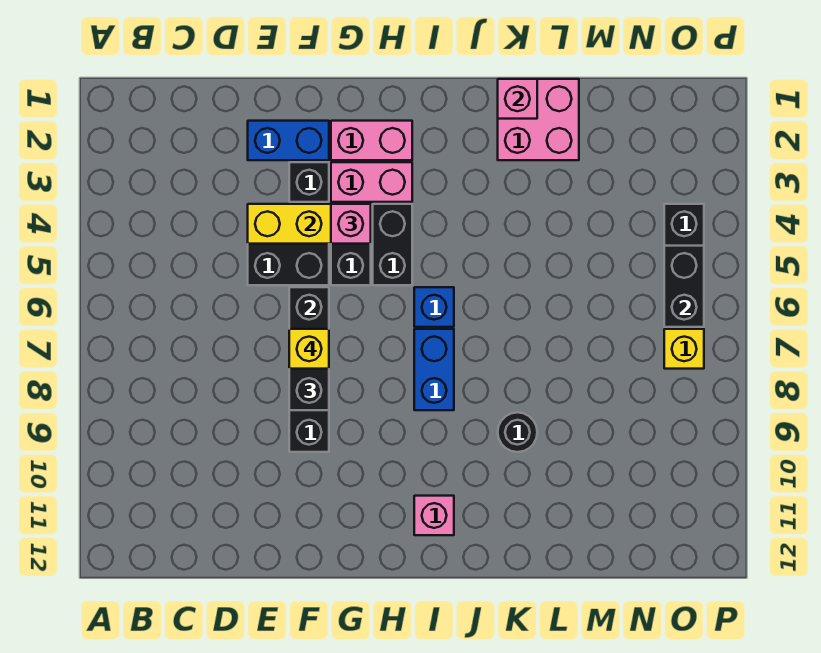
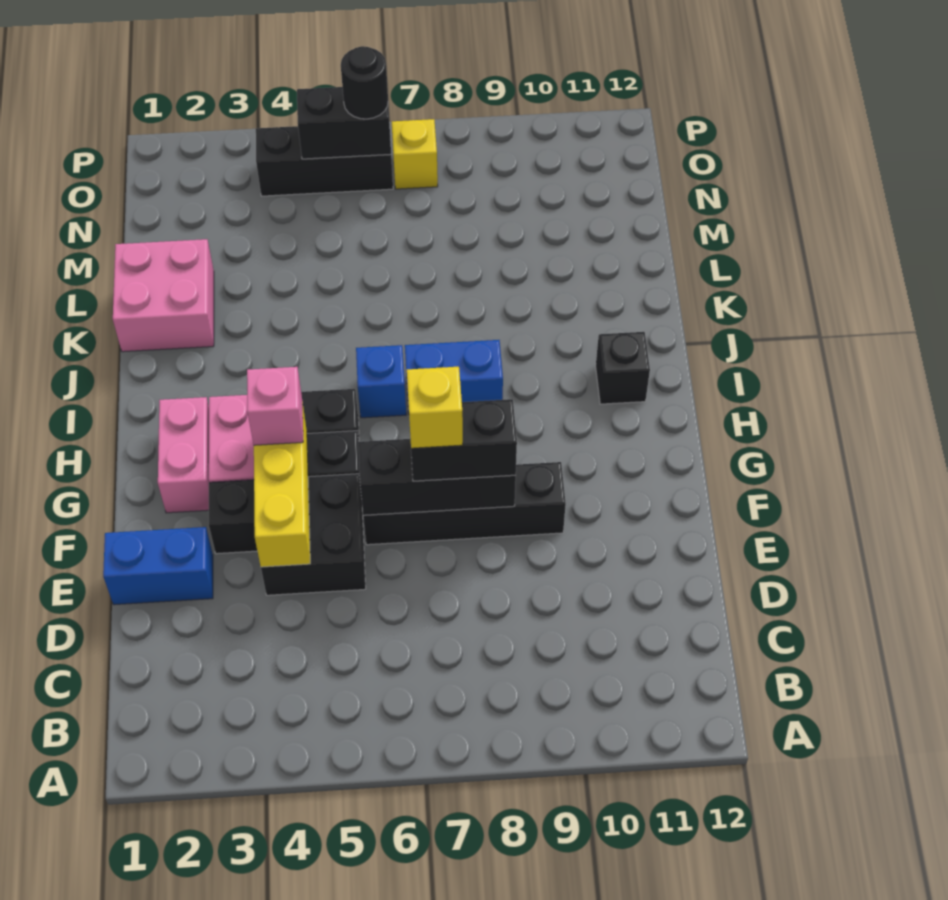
blue brick E2:F2 level 1 -> blue brick E1:E2 level 1
pink brick I11 level 1 -> black brick I11 level 1
pink brick K1 level 2 -> none
black round brick K9 level 1 -> black round brick O6 level 3

